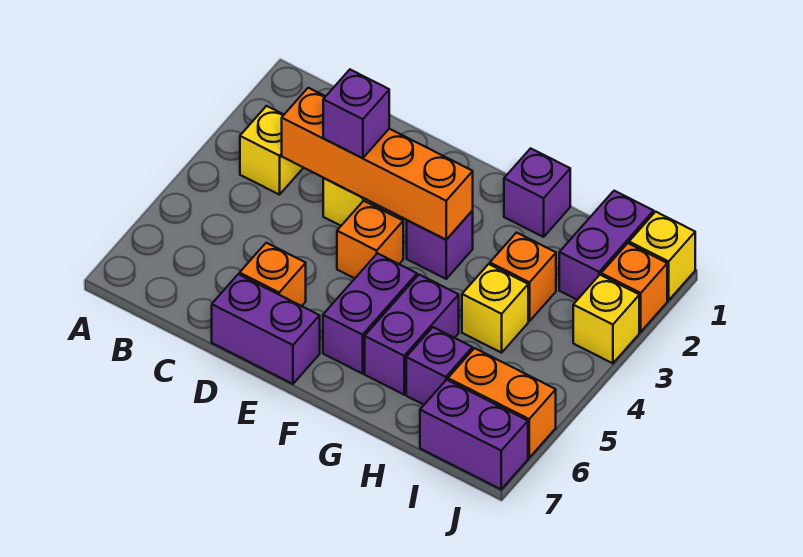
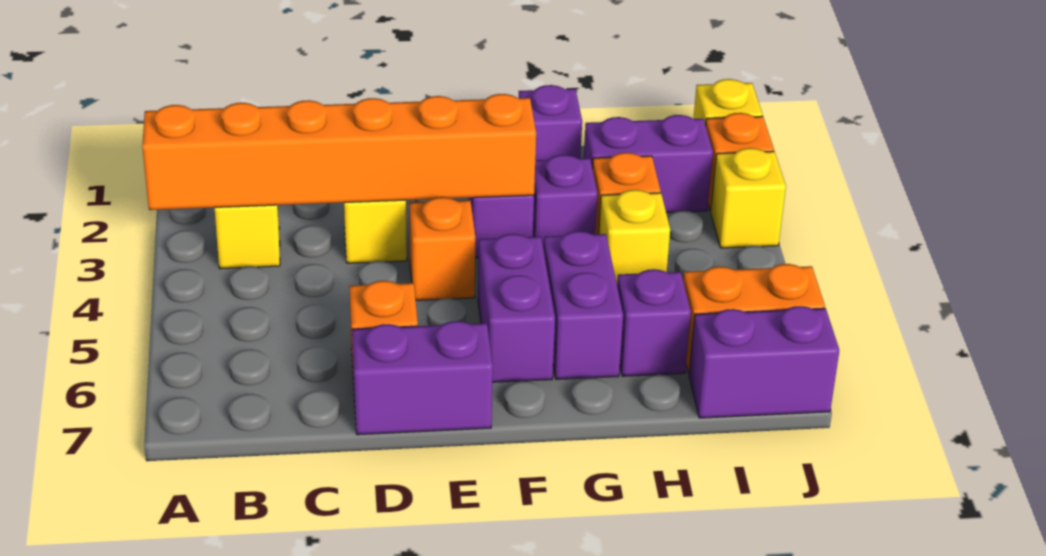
orange brick C3:F3 level 2 -> orange brick A3:F3 level 2
purple brick D3 level 3 -> purple brick G3 level 1
purple brick I1:I2 level 1 -> purple brick H2:I2 level 1

